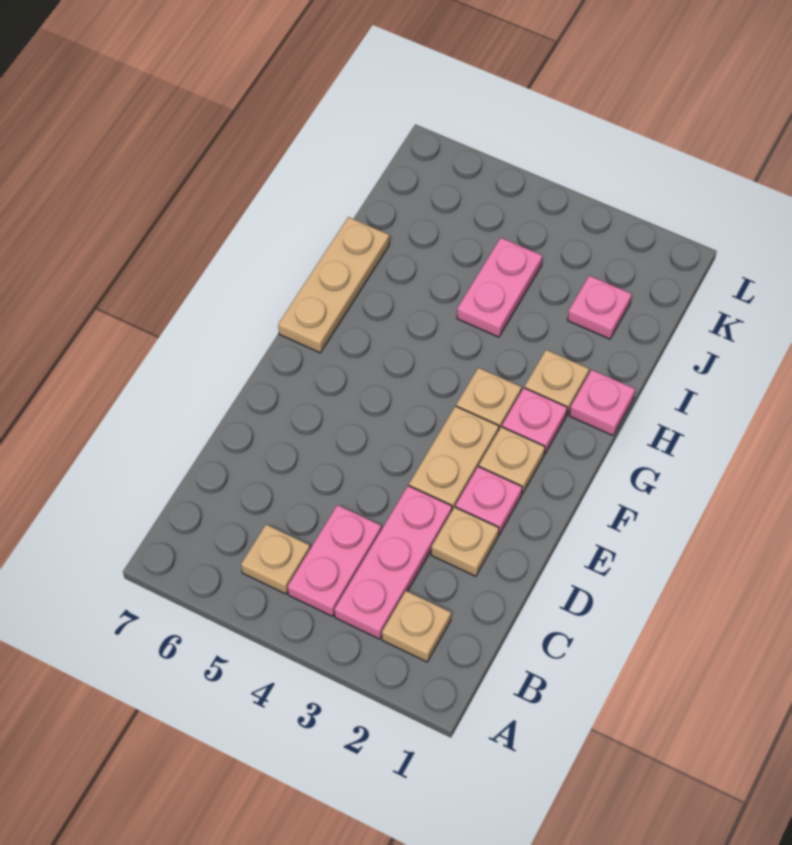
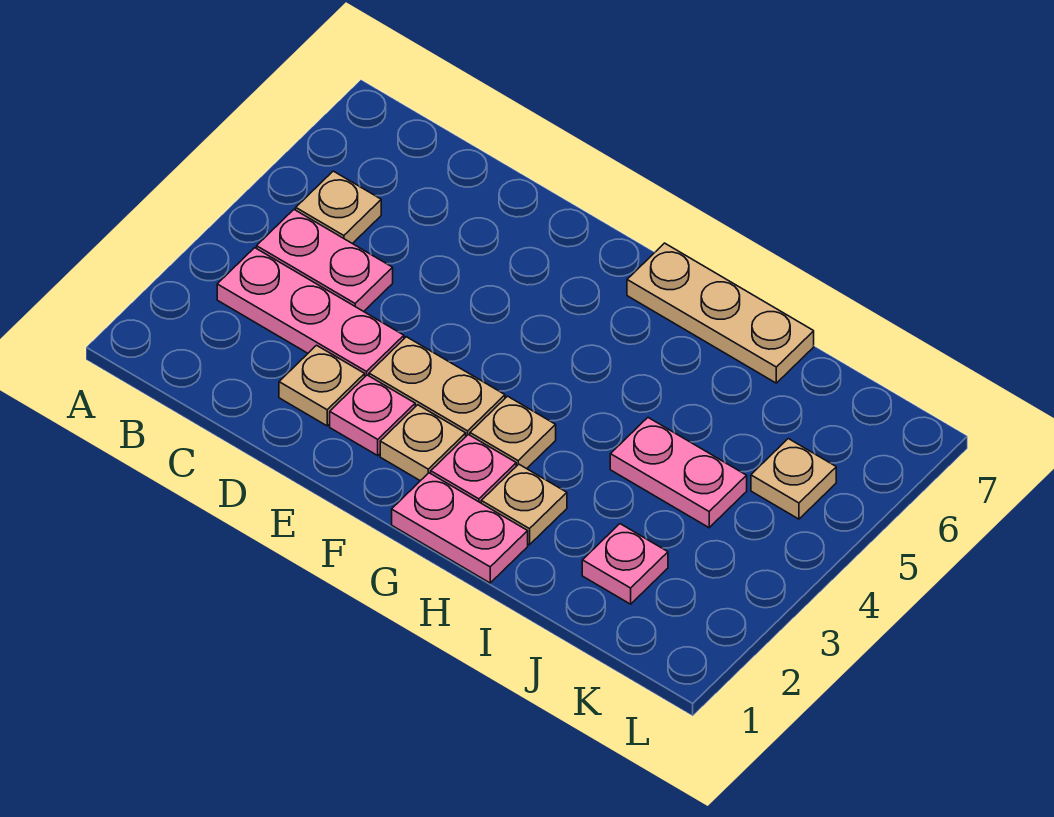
tan plate B2 level 1 -> tan plate K5 level 1
pink plate H1 level 1 -> pink plate G1:H1 level 1

